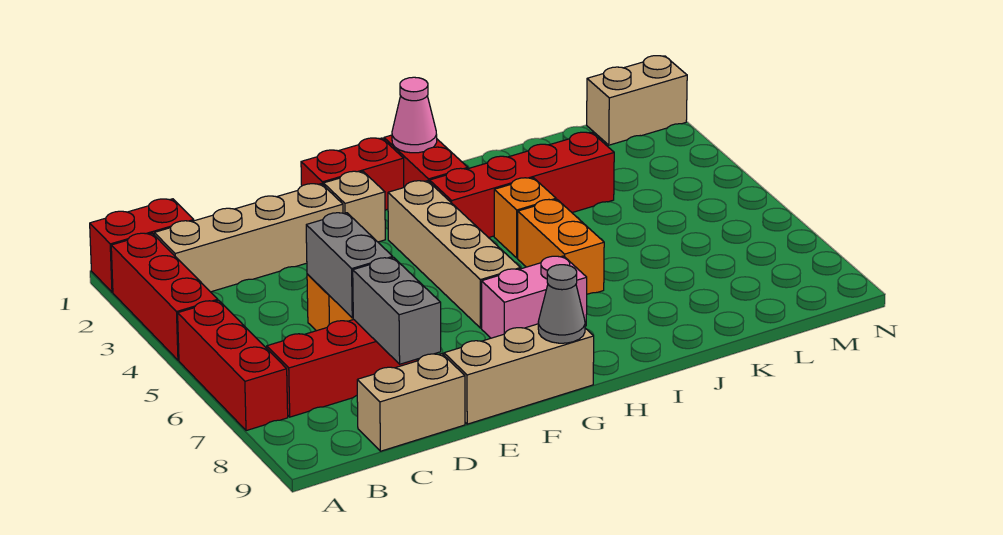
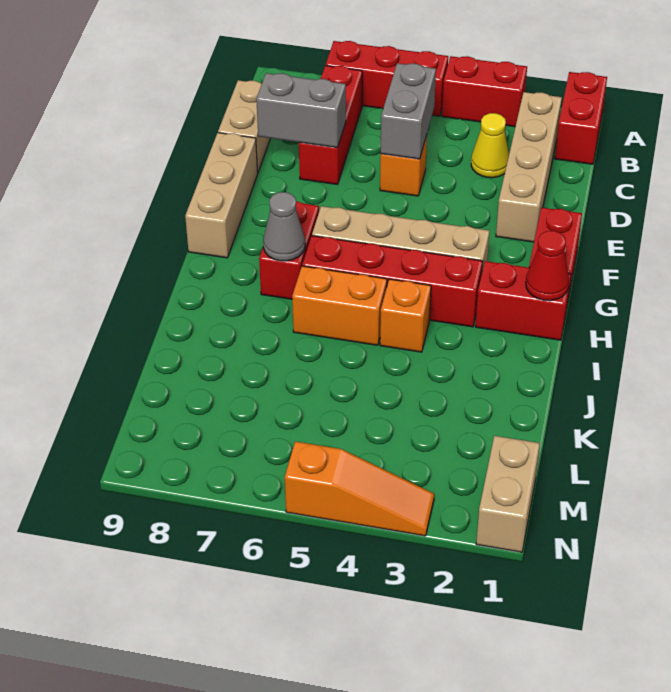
red brick A2:A4 level 1 -> red brick A3:A4 level 1
none -> yellow cone C3 level 1
grey brick D5:D6 level 2 -> grey brick C5:D5 level 2
tan brick F2 level 1 -> none
pink brick G7:H7 level 1 -> red brick G7:H7 level 1
grey cone G9 level 2 -> grey cone H7 level 2
pink cone H1 level 2 -> red cone H1 level 2
red brick H3:K3 level 1 -> red brick H3:H6 level 1
none -> orange slope N3:N5 level 1 top 5

